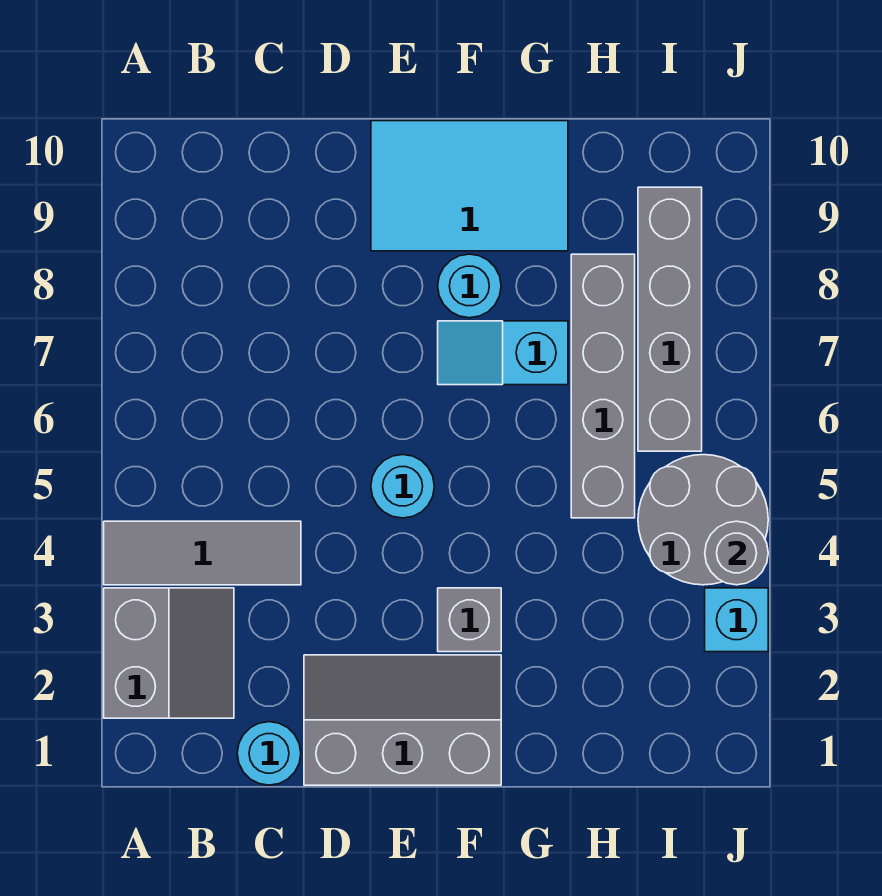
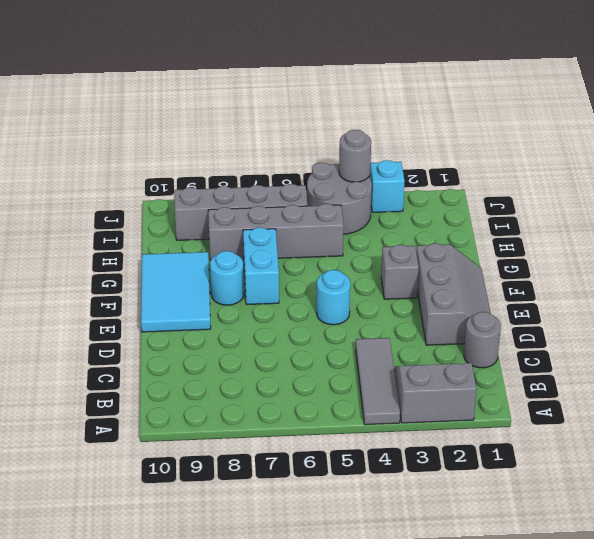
cyan round brick C1 level 1 -> grey round brick C1 level 1
grey slope D1:F2 level 1 top 1 -> grey slope D1:F2 level 1 top 2
cyan slope F7:G7 level 1 top G -> cyan brick F7:G7 level 1

